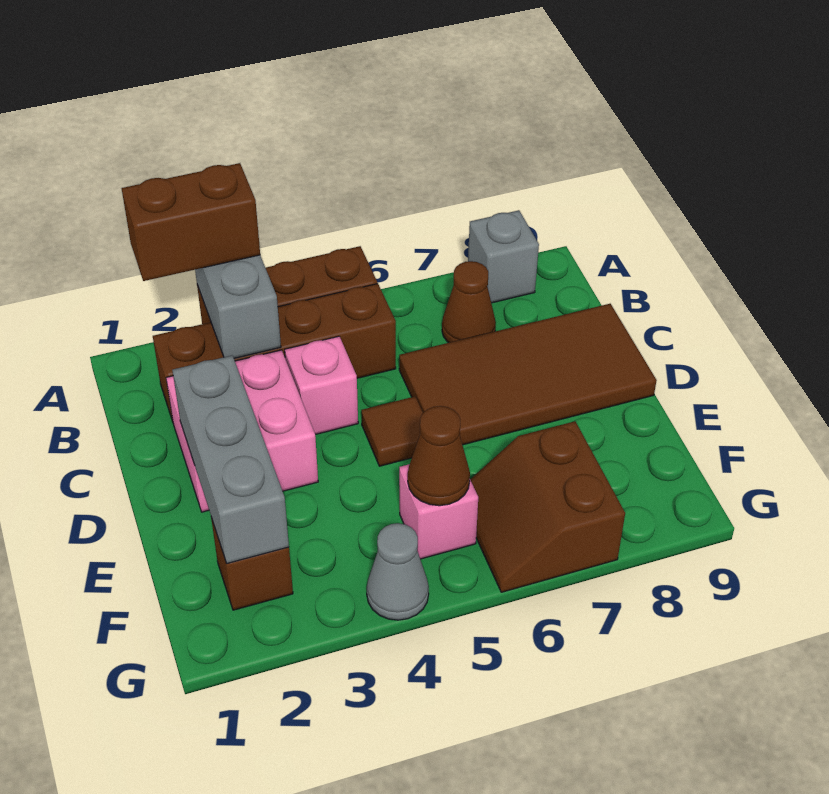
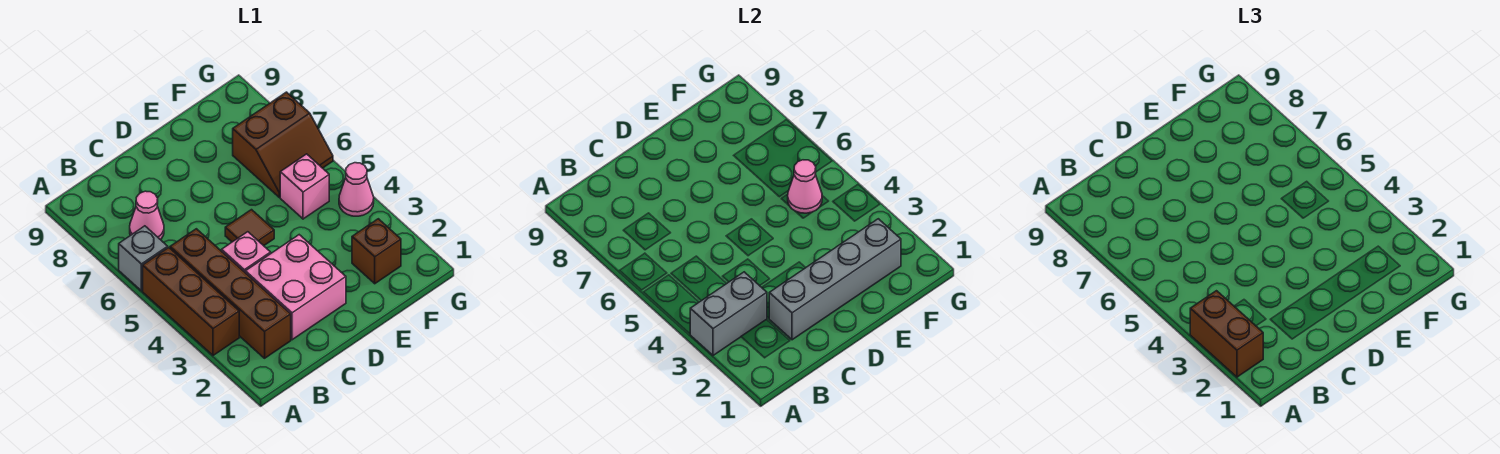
grey brick A8 level 1 -> grey brick A6 level 1
brown cone B7 level 1 -> pink cone B7 level 1
brown tile C6:D9 level 1 -> none
grey brick D2:F2 level 2 -> grey brick C2:F2 level 2
brown cone F5 level 2 -> pink cone F5 level 2
grey cone G4 level 1 -> pink cone G4 level 1

